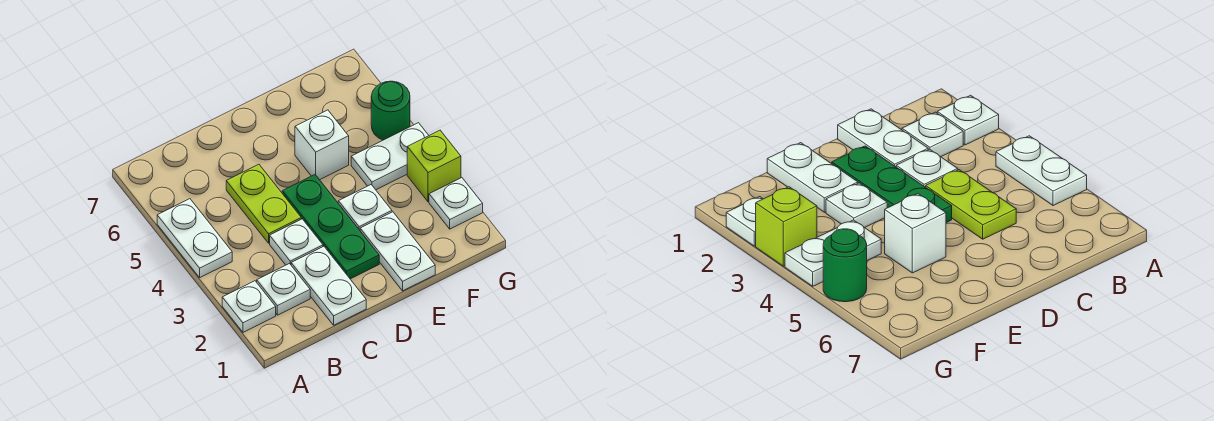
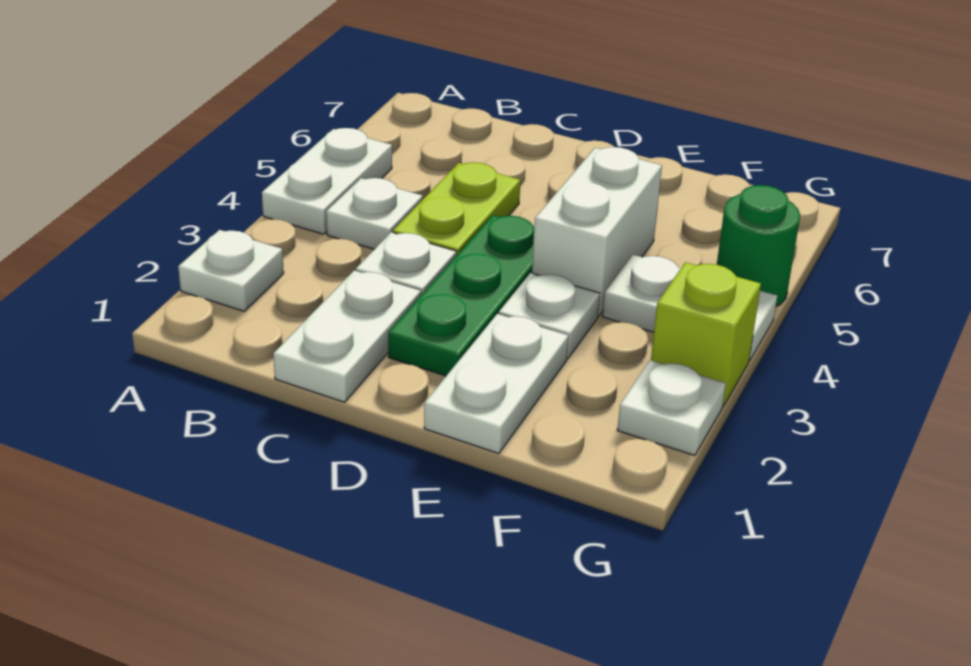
white plate B2 level 1 -> white plate B4 level 1
white brick E5 level 1 -> white brick E4:E5 level 1

